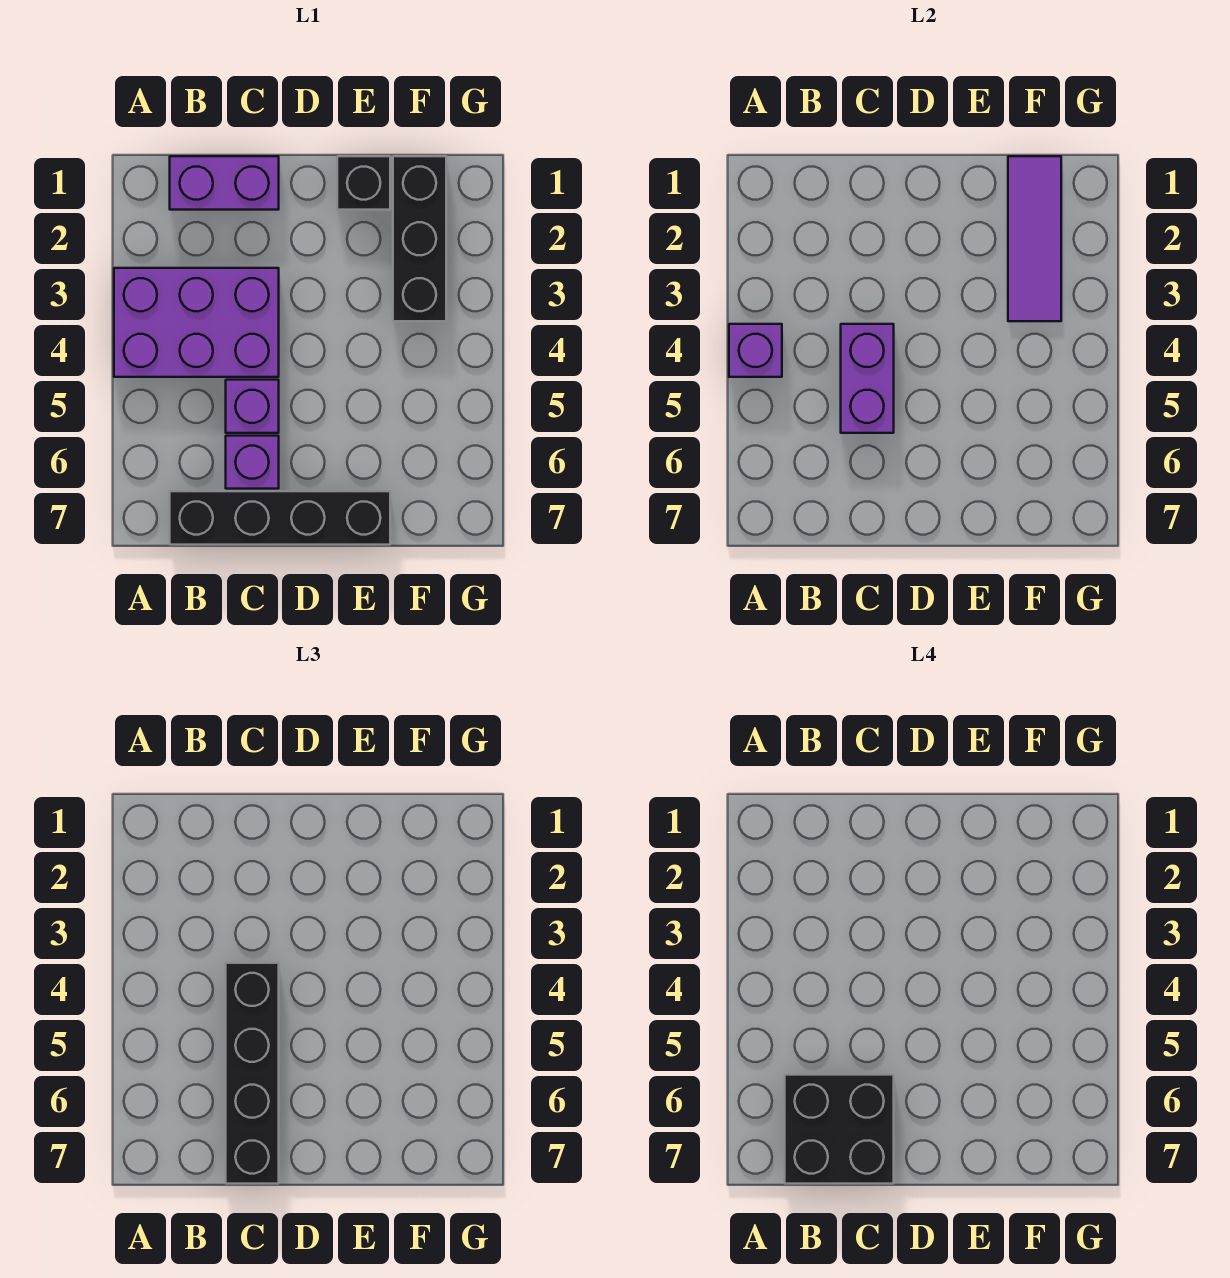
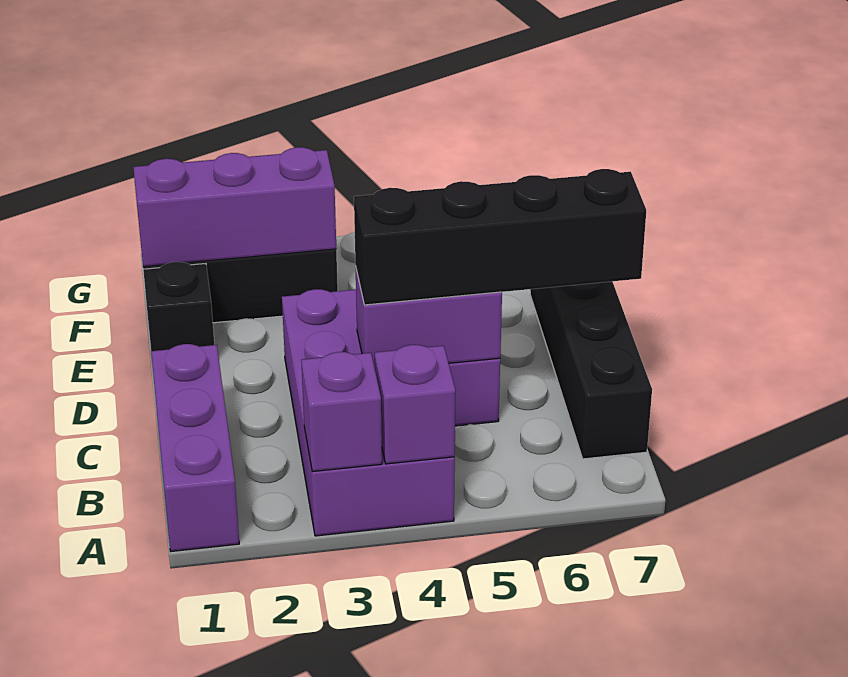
purple brick A3:C4 level 1 -> purple brick A3:D4 level 1
purple brick B1:C1 level 1 -> purple brick A1:C1 level 1
black brick B6:C7 level 4 -> none
purple brick C6 level 1 -> purple brick A3 level 2
purple tile F1:F3 level 2 -> purple brick F1:F3 level 2

